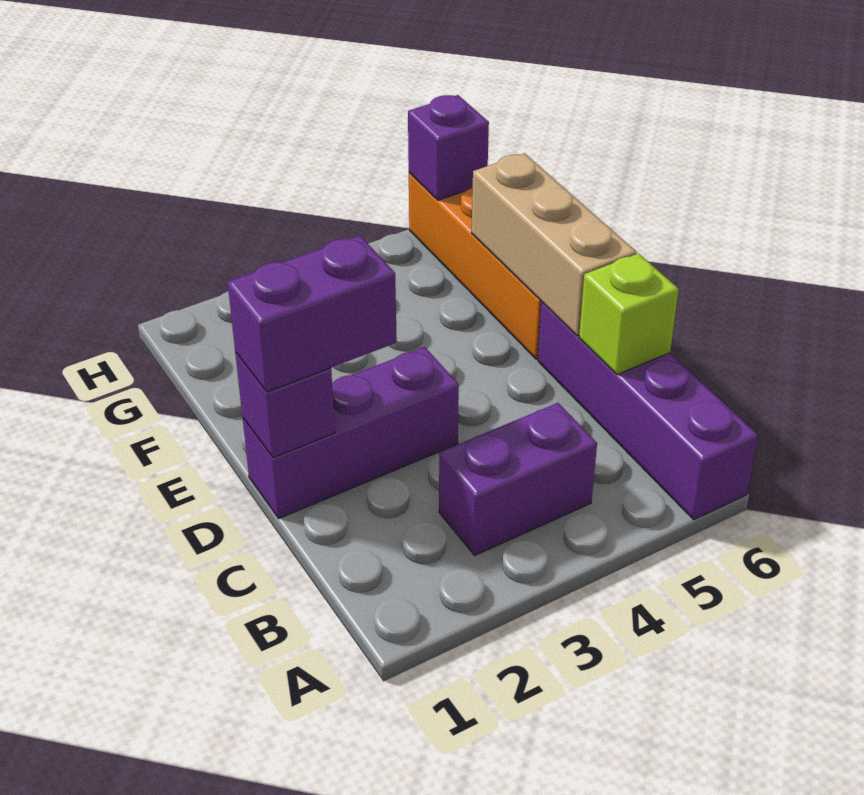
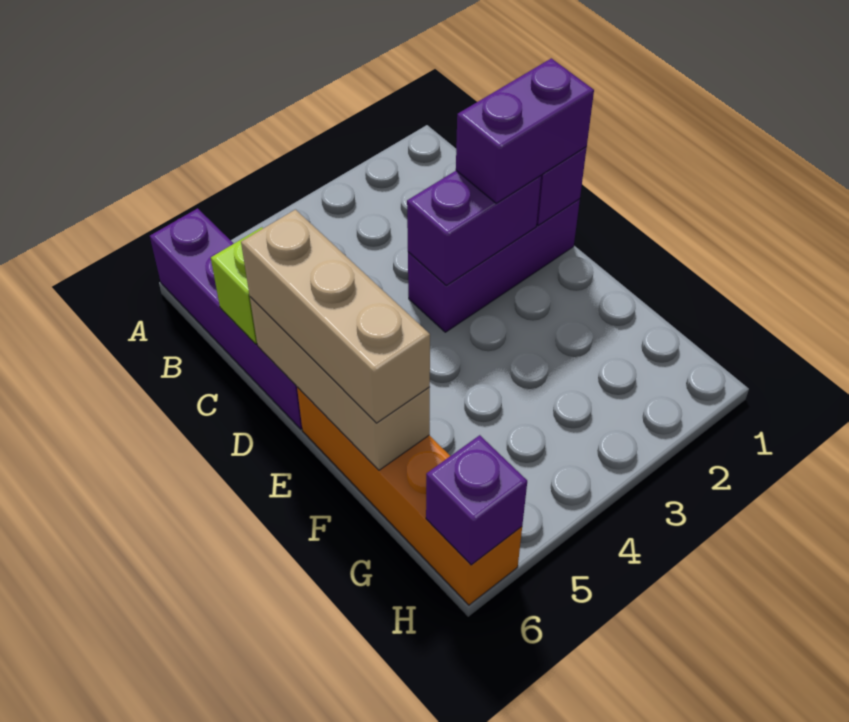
purple brick B3:B4 level 1 -> purple brick D2:D3 level 2
none -> tan brick D6:F6 level 3

